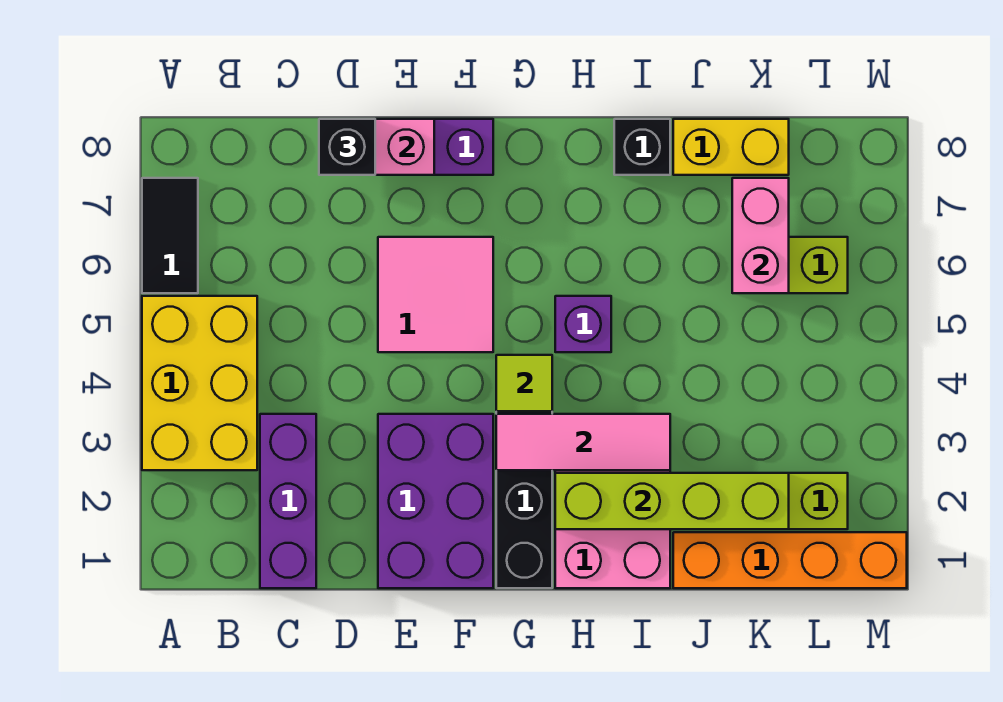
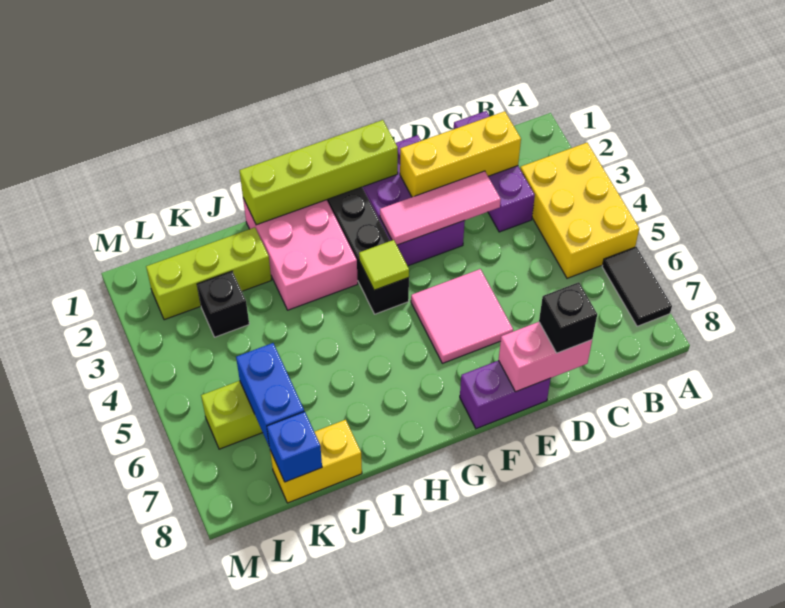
none -> yellow brick C2:E2 level 2
pink tile G3:I3 level 2 -> pink tile D3:F3 level 2
lime brick H2:K2 level 2 -> lime brick F1:I1 level 2
purple brick H5 level 1 -> none
black brick I8 level 1 -> black brick K3 level 1
orange brick J1:M1 level 1 -> none
pink brick K6:K7 level 2 -> blue brick K6:K7 level 2
none -> blue brick K8 level 2

